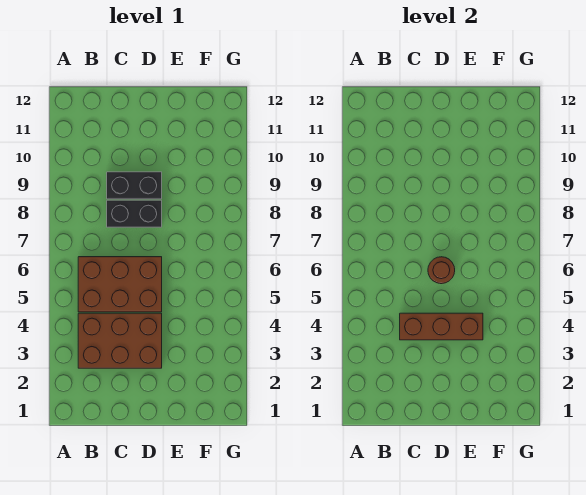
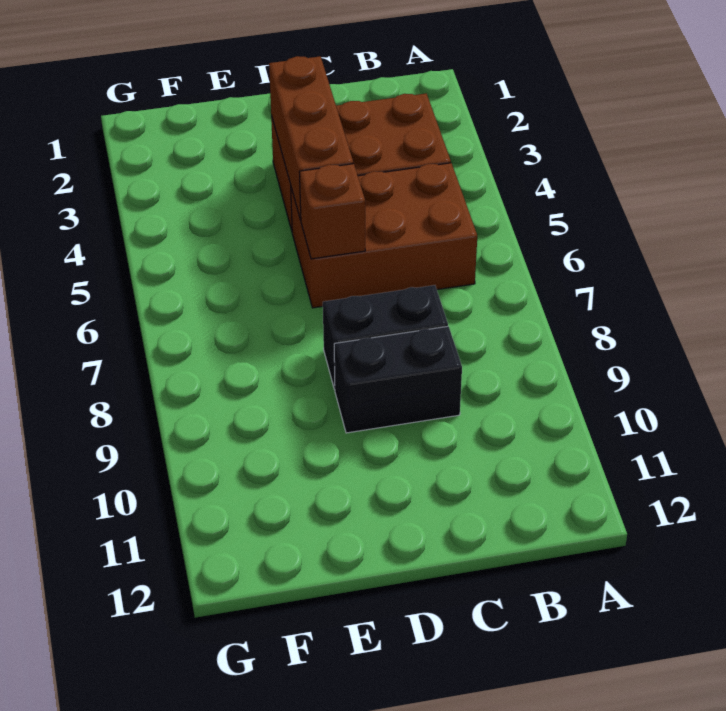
brown brick C4:E4 level 2 -> brown brick D3:D5 level 2
brown round brick D6 level 2 -> brown brick D6 level 2

